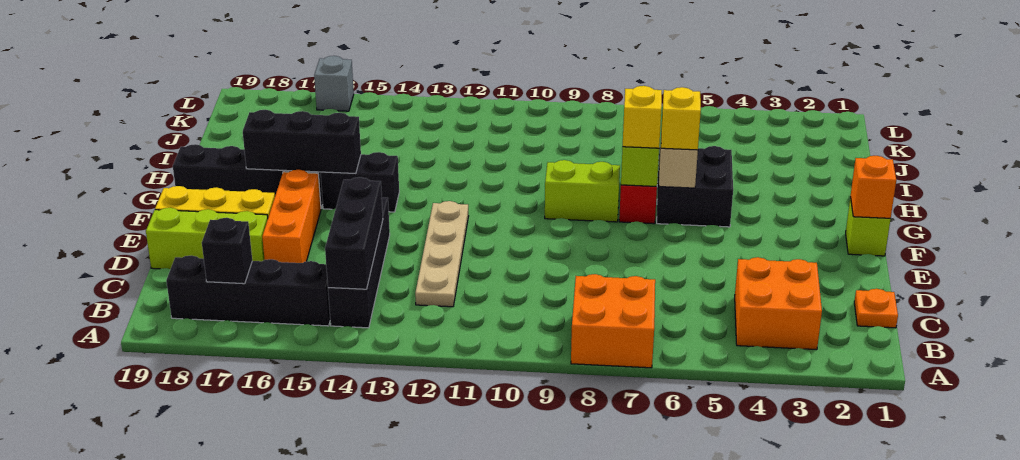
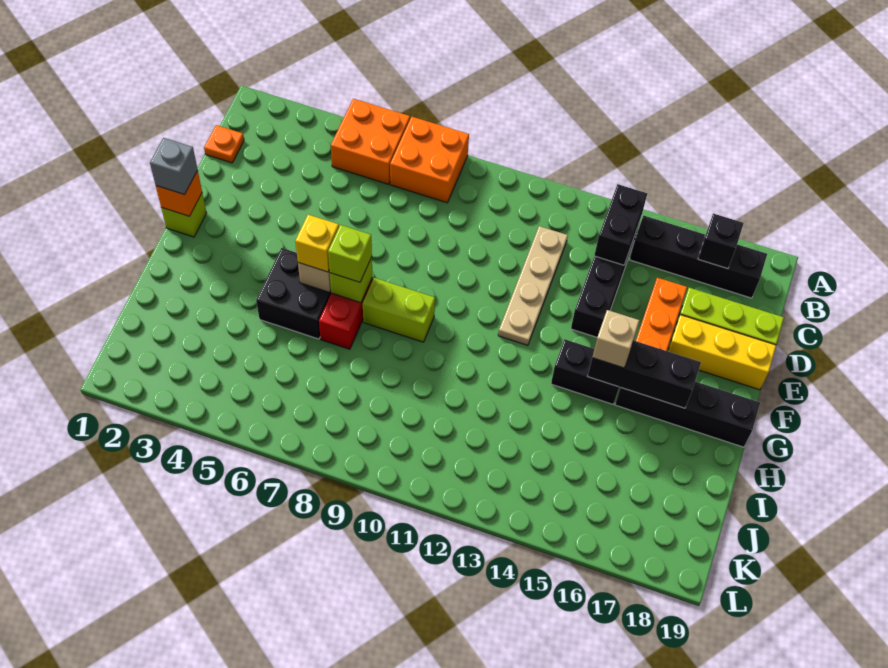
orange brick B3:C4 level 1 -> orange brick A5:B6 level 1
black brick B14:D14 level 2 -> black brick B14:C14 level 2
yellow brick G7 level 3 -> lime brick G7 level 3
none -> tan brick G15 level 3
grey brick L16 level 1 -> grey brick F1 level 3

